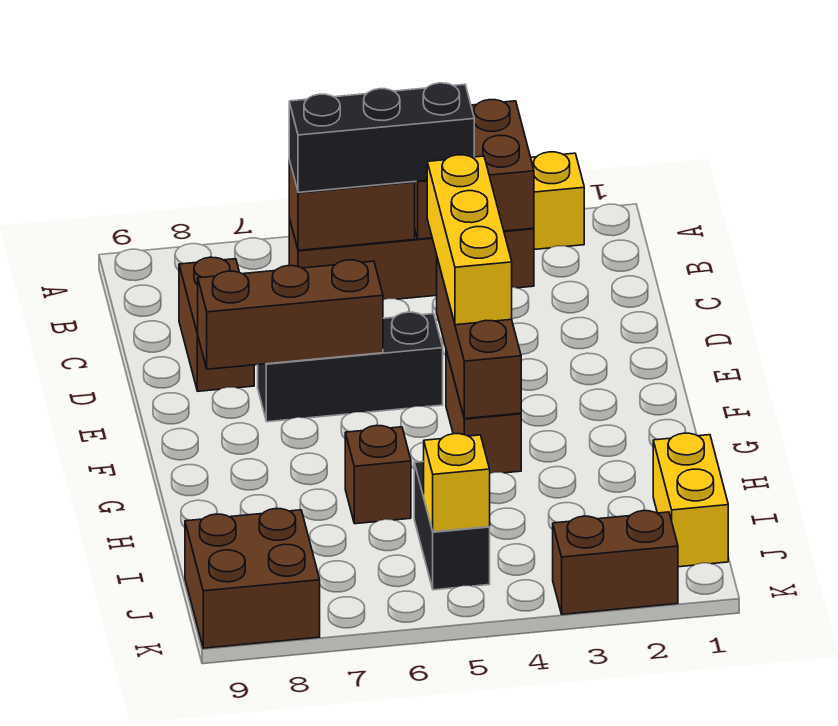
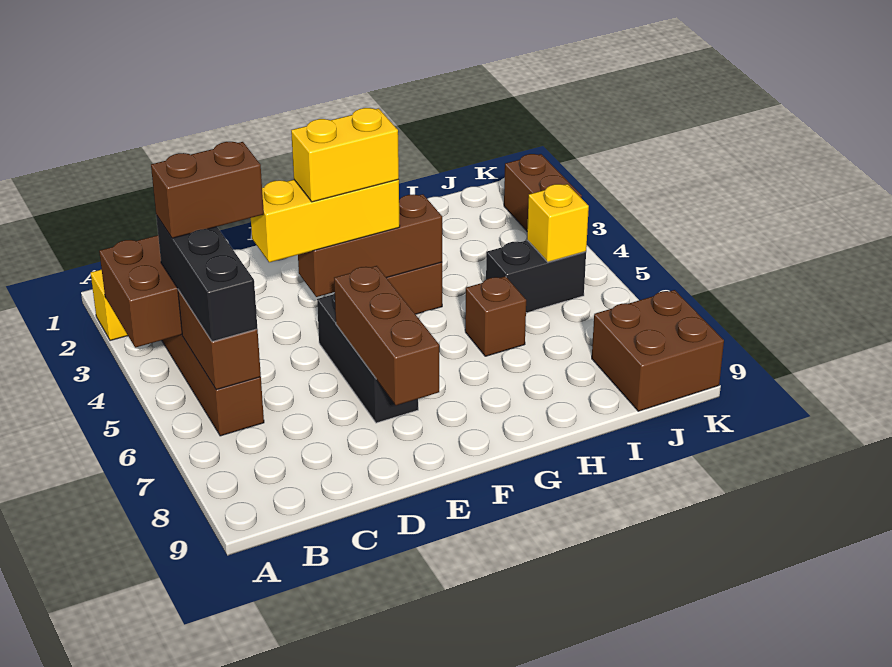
brown brick C8:D8 level 1 -> brown brick B4:C4 level 4
yellow brick I1:J1 level 1 -> yellow brick E4:F4 level 4

